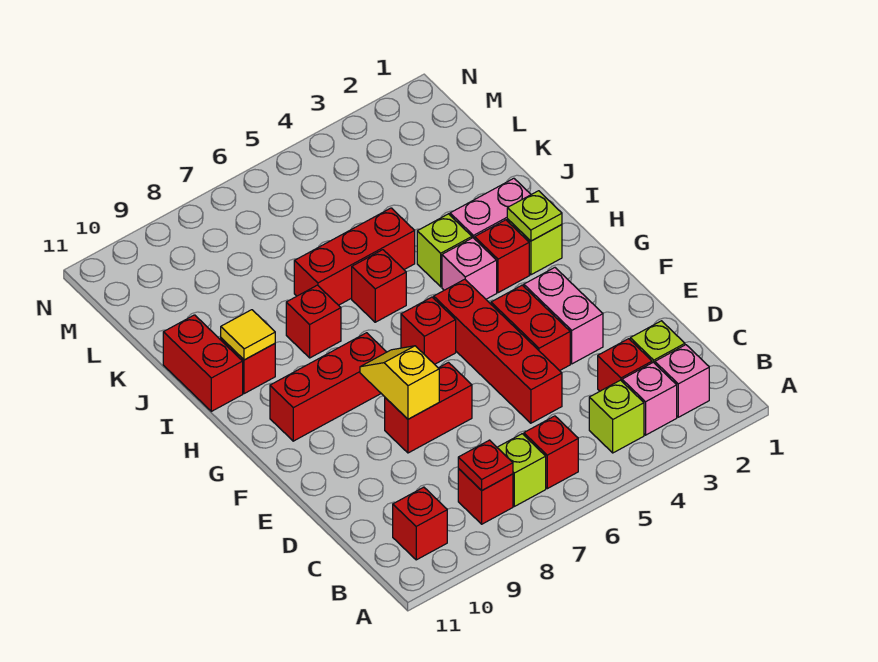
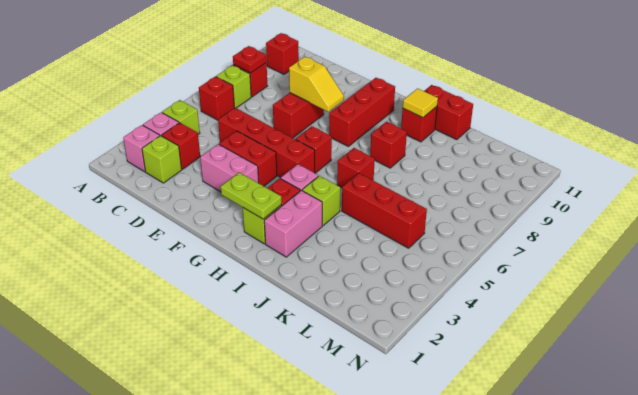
lime plate H2 level 2 -> lime plate G2:H2 level 2
red brick J5:J7 level 1 -> red brick J5:L5 level 1

